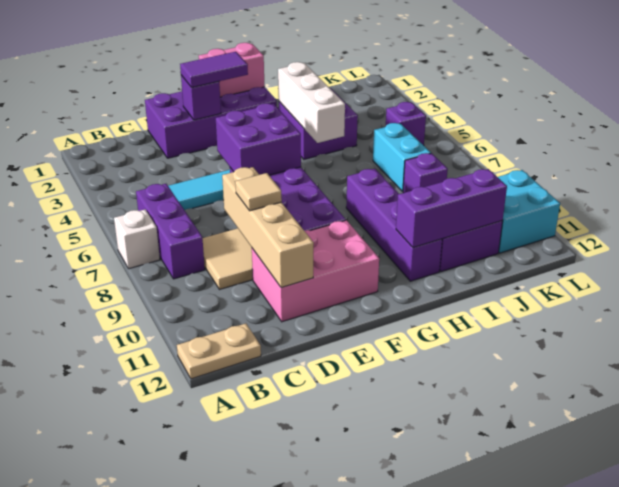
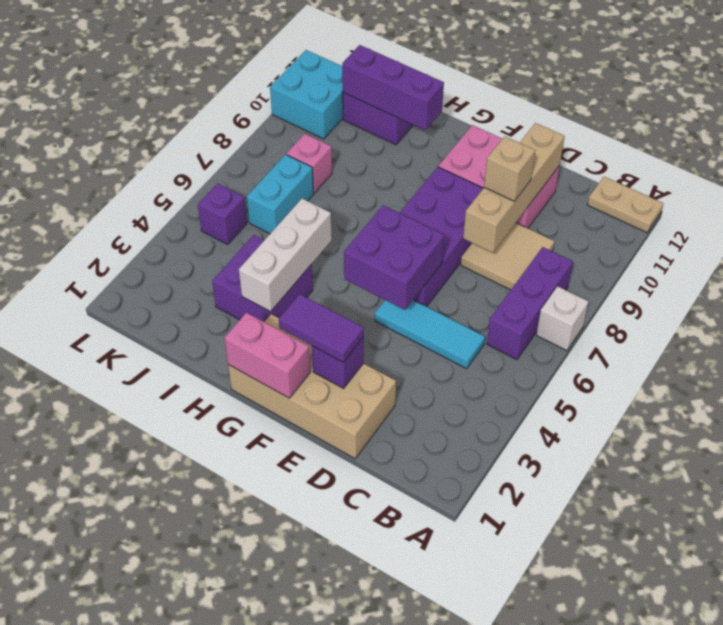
purple brick D1:G2 level 1 -> tan brick D1:G2 level 1
tan tile D9 level 3 -> tan brick D9 level 3
purple brick H8:H11 level 1 -> none
purple brick J8 level 1 -> pink brick J8 level 1

